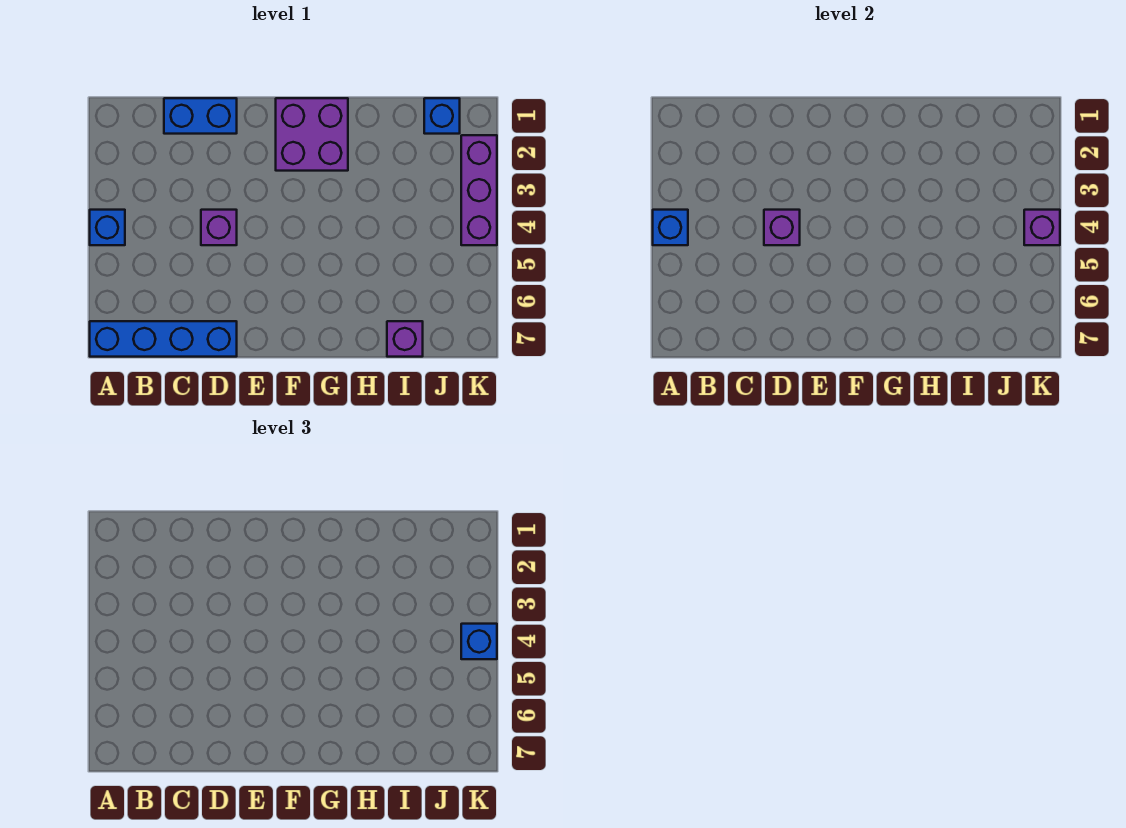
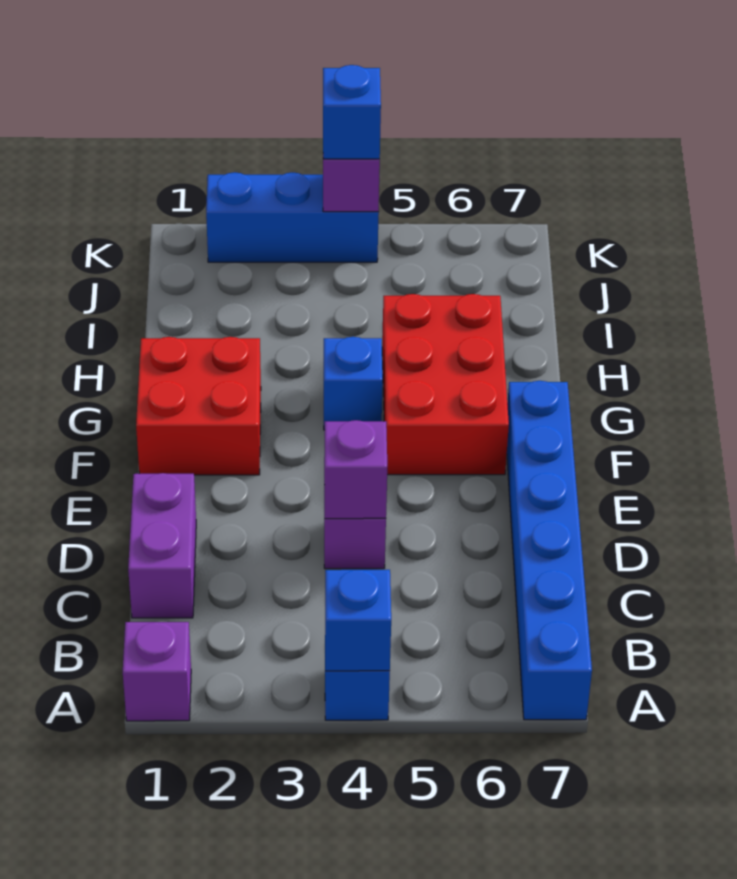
blue brick A7:D7 level 1 -> blue brick A7:F7 level 1
blue brick C1:D1 level 1 -> purple brick C1:D1 level 1
purple brick F1:G2 level 1 -> red brick F1:G2 level 1
none -> red brick F5:H6 level 1
purple brick I7 level 1 -> purple brick A1 level 1
blue brick J1 level 1 -> blue brick G4 level 1
purple brick K2:K4 level 1 -> blue brick K2:K4 level 1

